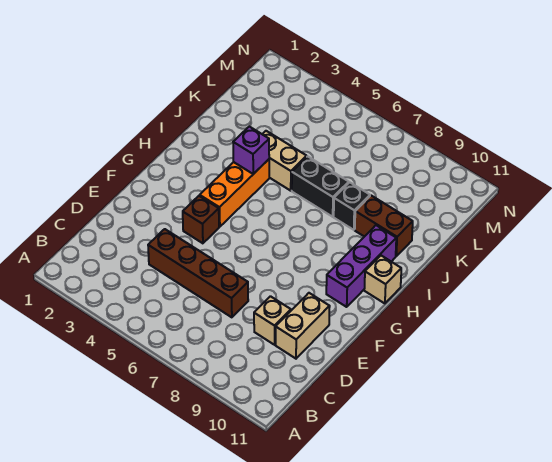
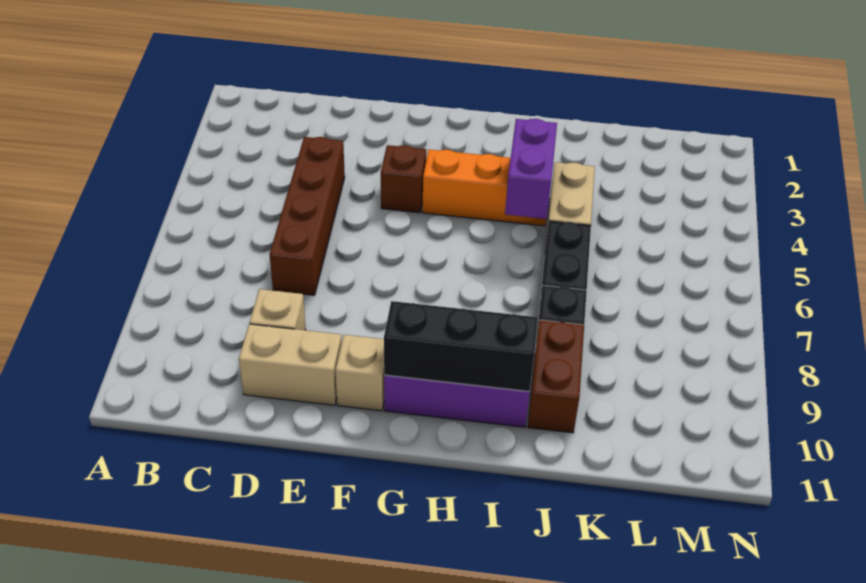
none -> black brick G10:I10 level 2
tan brick H11 level 1 -> tan brick F10 level 1
purple brick I4 level 2 -> purple brick I4:I5 level 2

